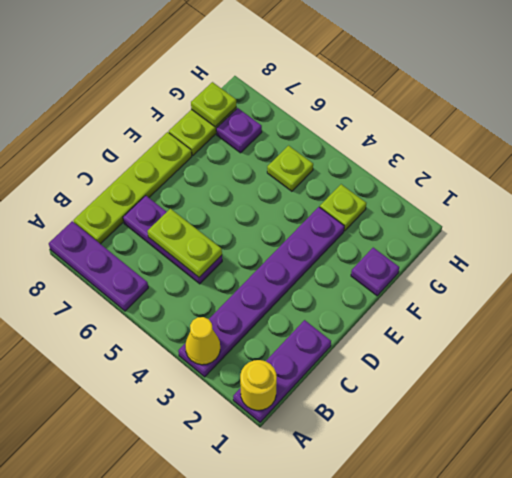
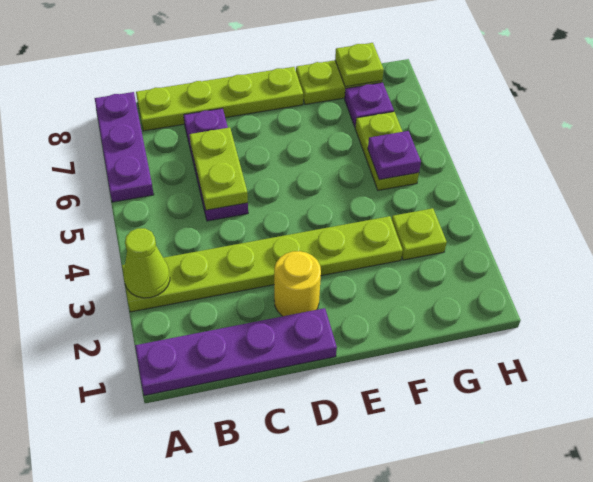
purple plate A1:C1 level 1 -> purple plate A1:D1 level 1
yellow round brick A1 level 2 -> yellow round brick D2 level 1
purple plate A3:F3 level 1 -> lime plate A3:F3 level 1
yellow cone A3 level 2 -> lime cone A3 level 2
purple plate F1 level 1 -> purple plate G5 level 2
lime plate G5 level 1 -> lime plate G5:G6 level 1

